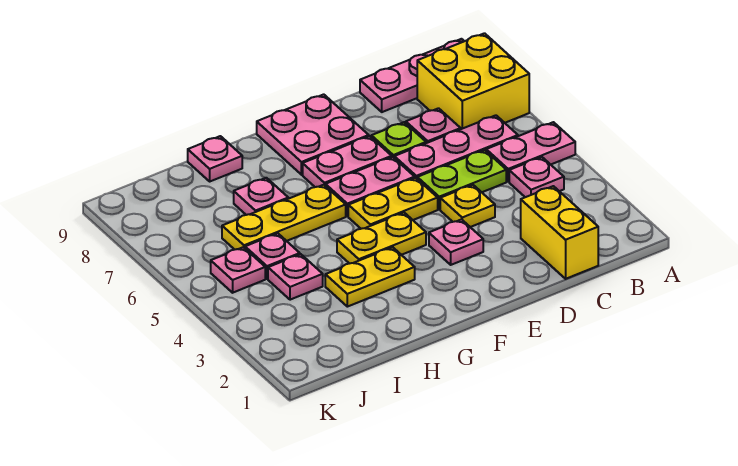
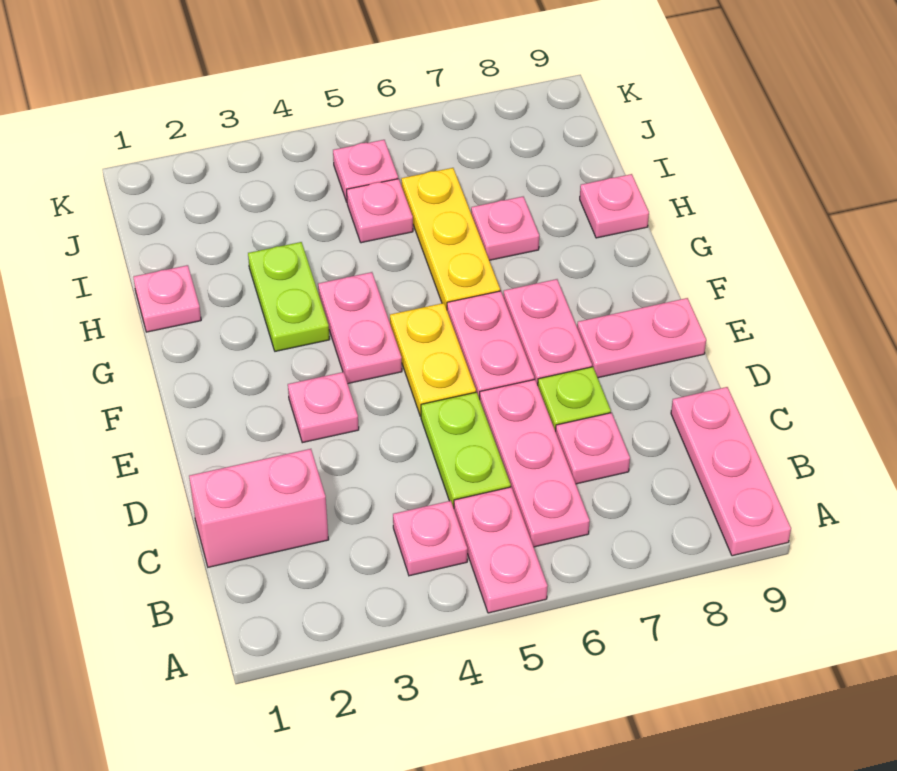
yellow brick A7:B8 level 1 -> none
yellow brick C1:C2 level 1 -> pink brick C1:C2 level 1
yellow plate D4 level 1 -> none
pink plate E8:F9 level 1 -> pink plate E8:E9 level 1
yellow plate F4:G4 level 1 -> pink plate F4:G4 level 1
yellow plate G3:H3 level 1 -> lime plate G3:H3 level 1
pink plate I4 level 1 -> pink plate H1 level 1

